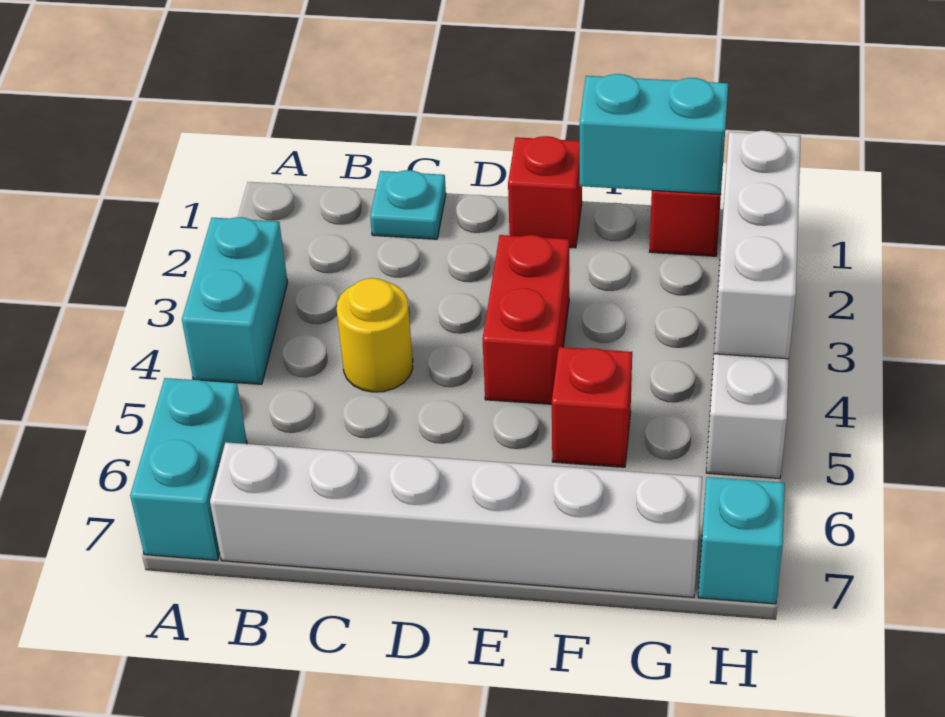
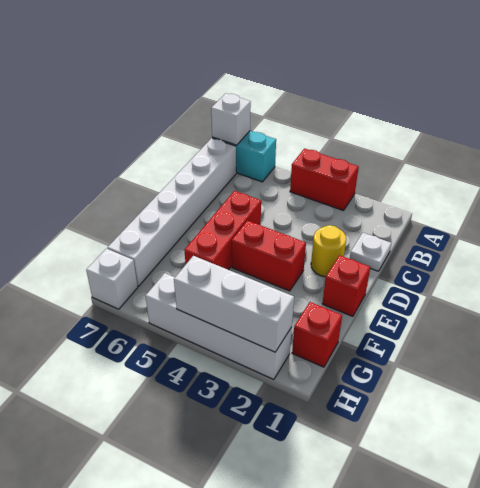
cyan brick A3:A4 level 1 -> red brick A3:A4 level 1
none -> white brick A7 level 2
cyan plate C1 level 1 -> white plate C1 level 1
yellow round brick C4 level 1 -> yellow round brick D2 level 1
cyan brick F1:G1 level 2 -> none
red brick F5 level 1 -> red brick D5:F5 level 1
cyan brick H7 level 1 -> white brick H7 level 1

